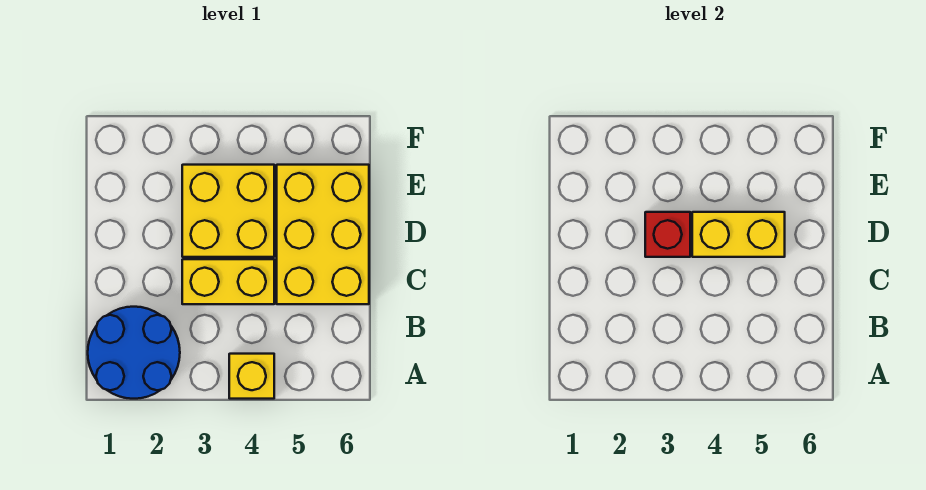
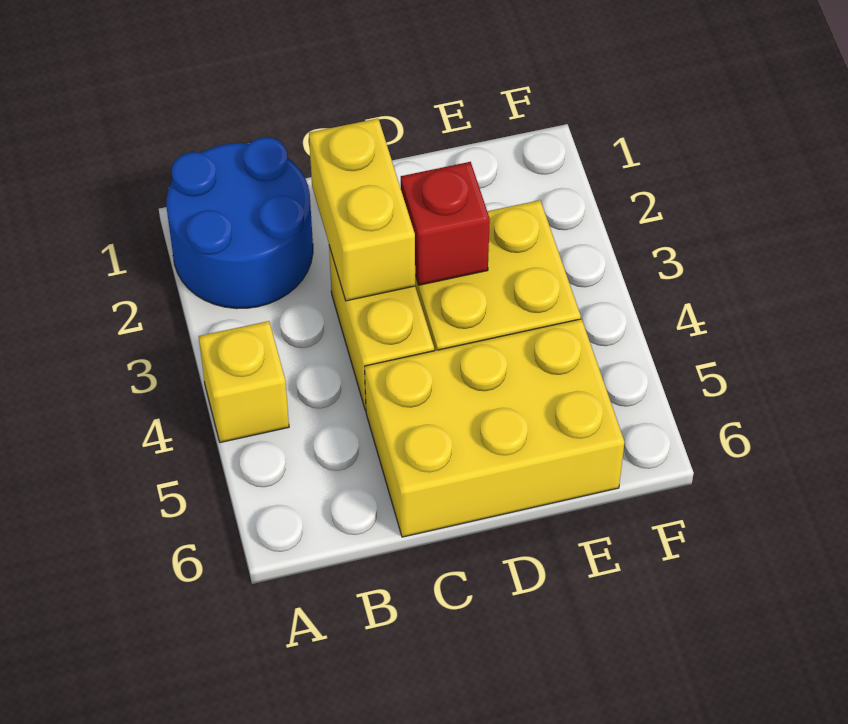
yellow brick D4:D5 level 2 -> yellow brick C2:C3 level 2

